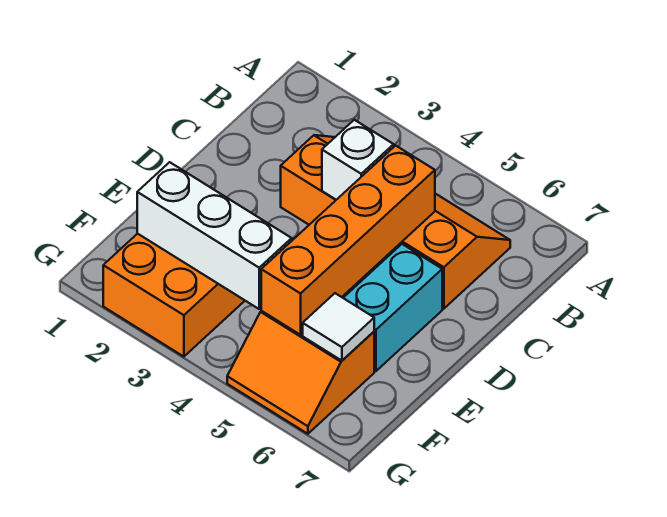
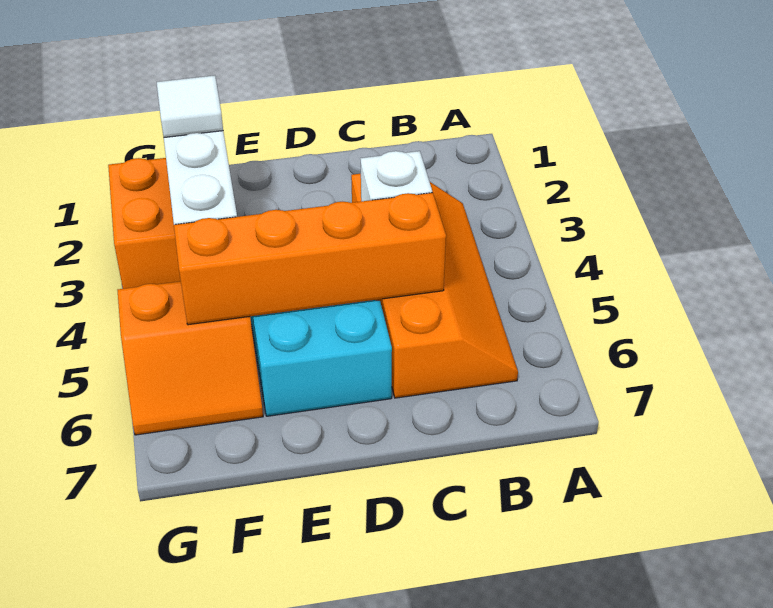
orange slope F5:G6 level 1 top F -> orange slope F5:G6 level 1 top 5
white tile F6 level 2 -> white tile F2 level 3

